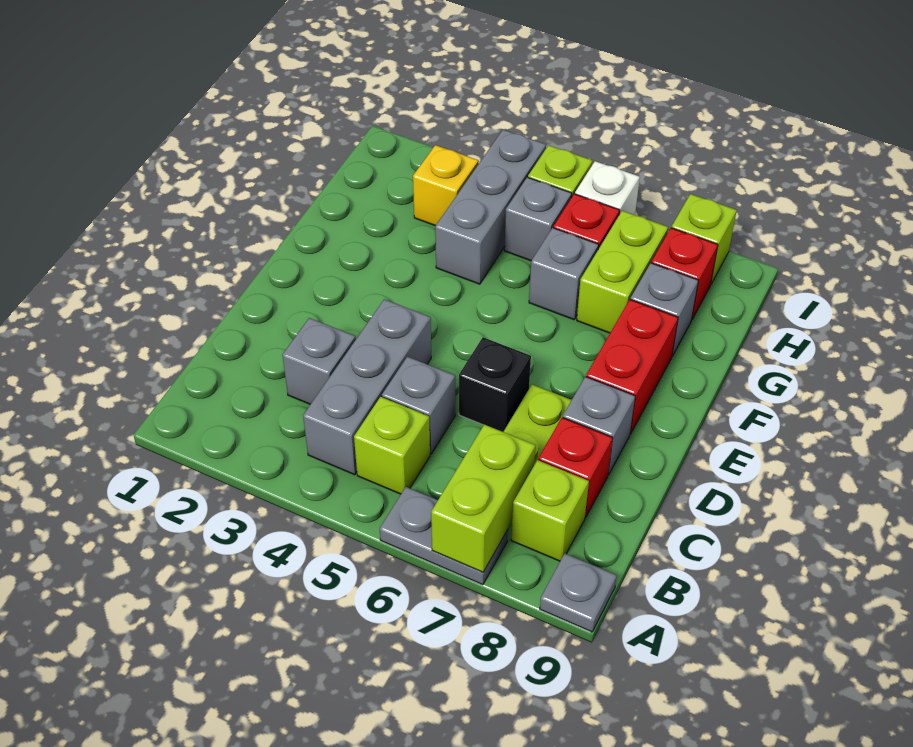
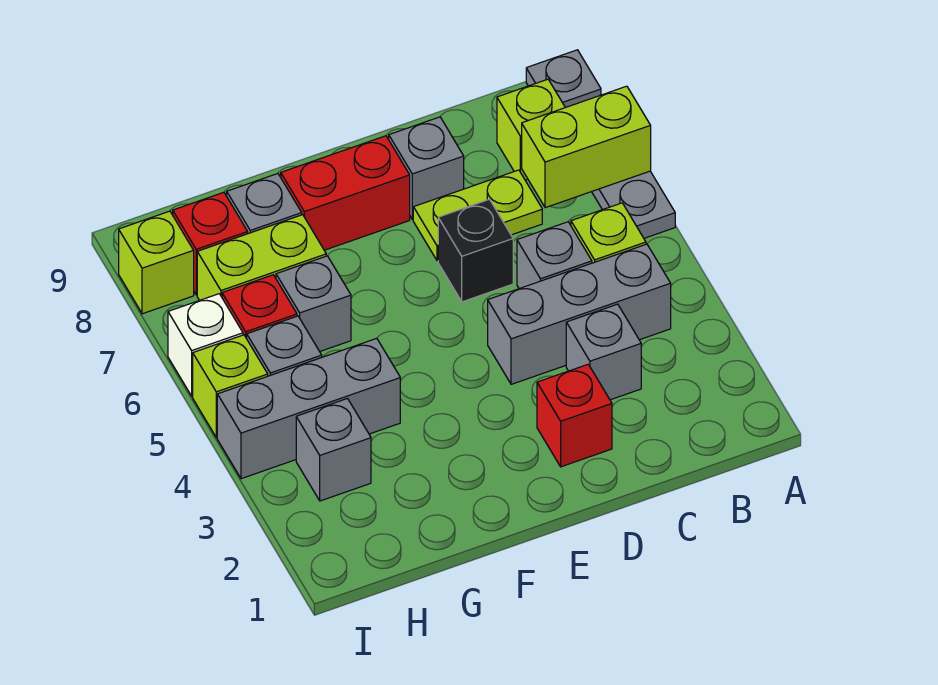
red brick C8 level 1 -> red brick D2 level 1
yellow brick H3 level 1 -> grey brick H3 level 1

